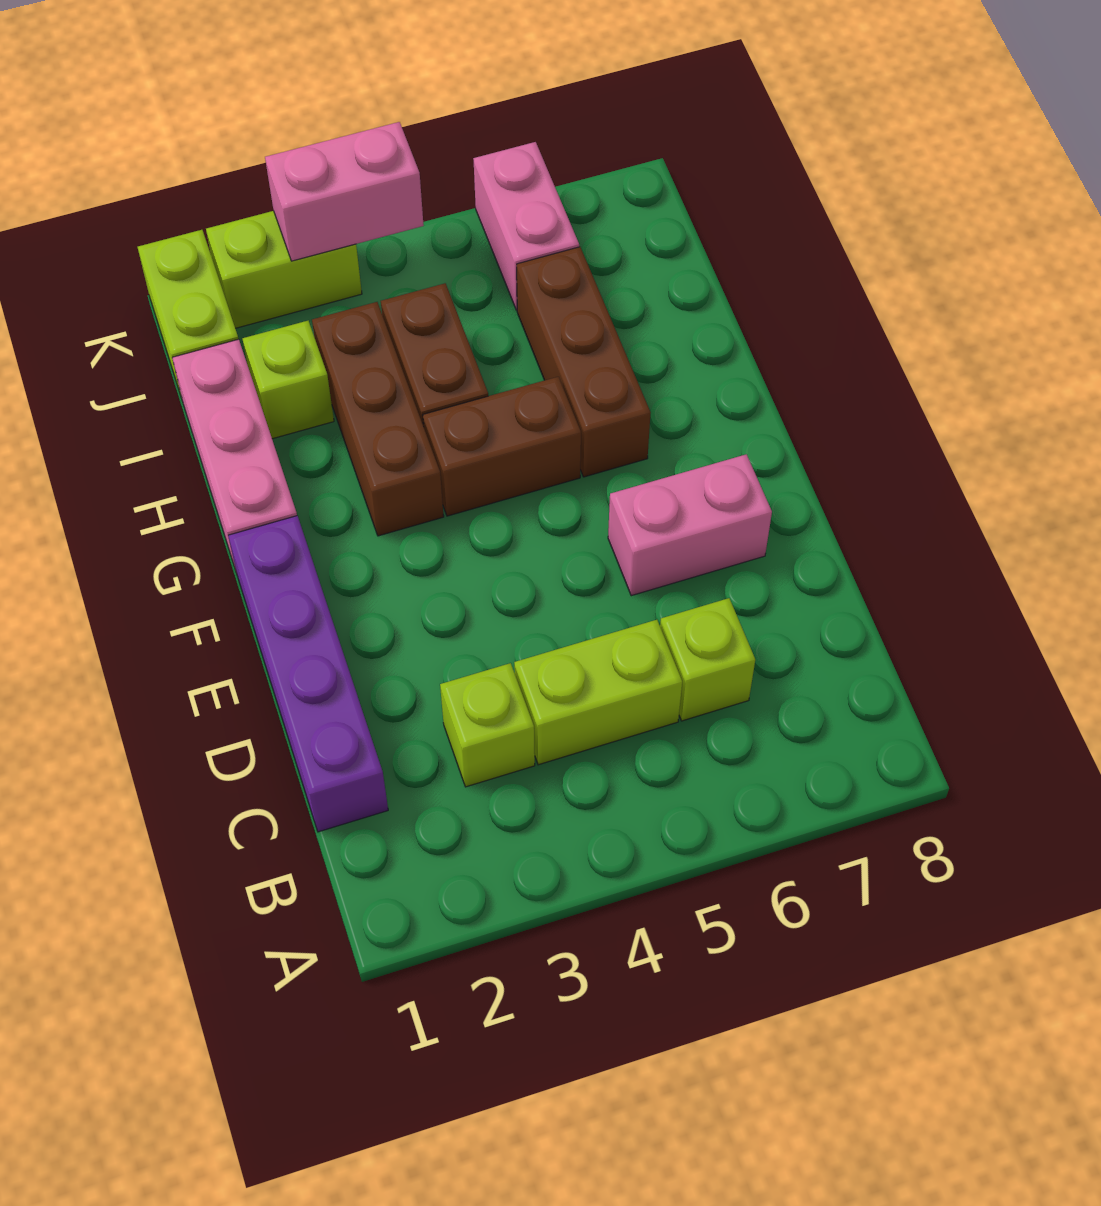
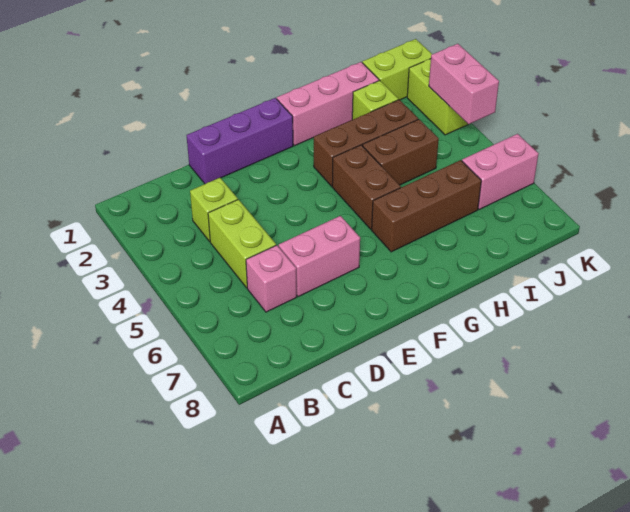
purple brick C1:F1 level 1 -> purple brick D1:F1 level 1
lime brick C6 level 1 -> pink brick C6 level 1
pink brick E6:E7 level 1 -> pink brick D6:E6 level 1

